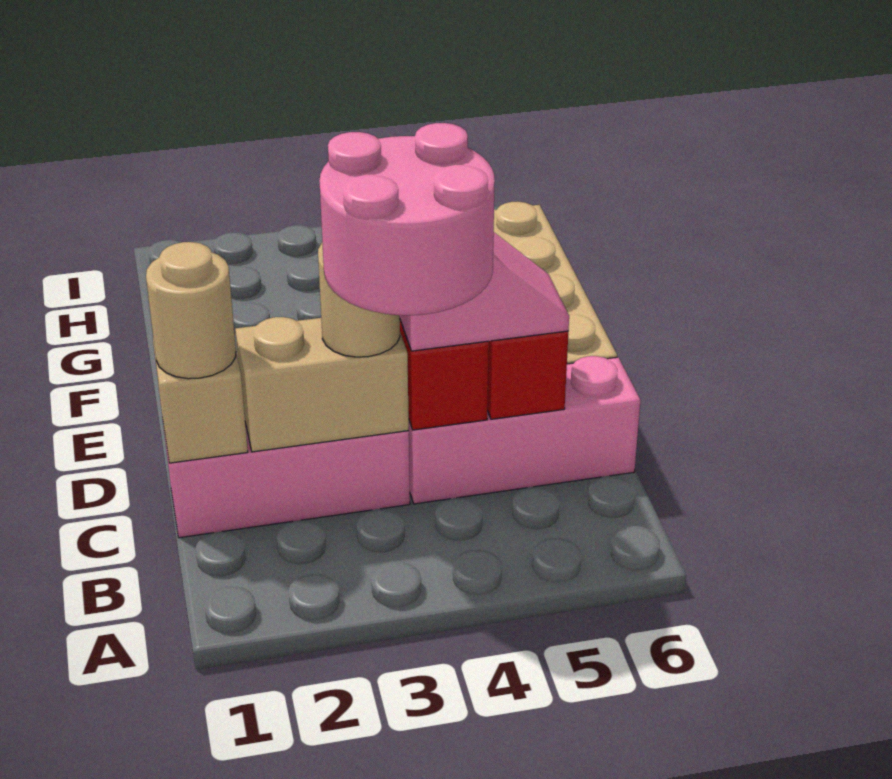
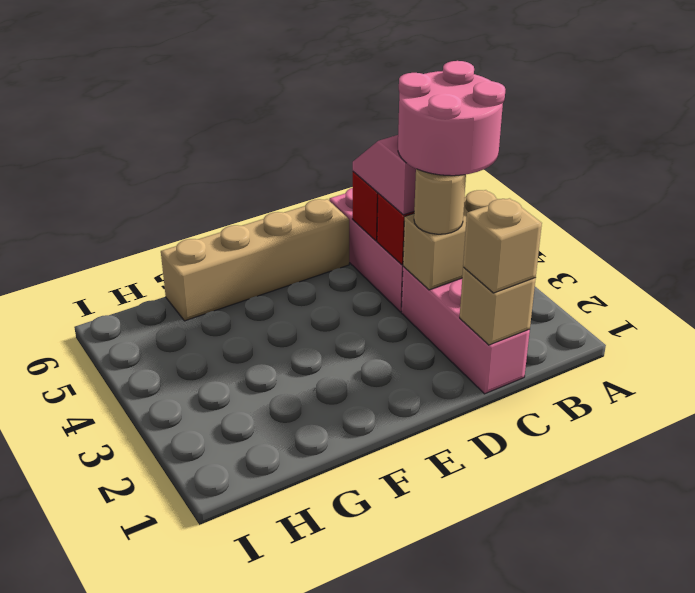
tan round brick C1 level 3 -> tan brick C1 level 3
tan brick C2:C3 level 2 -> tan brick B3:C3 level 2

